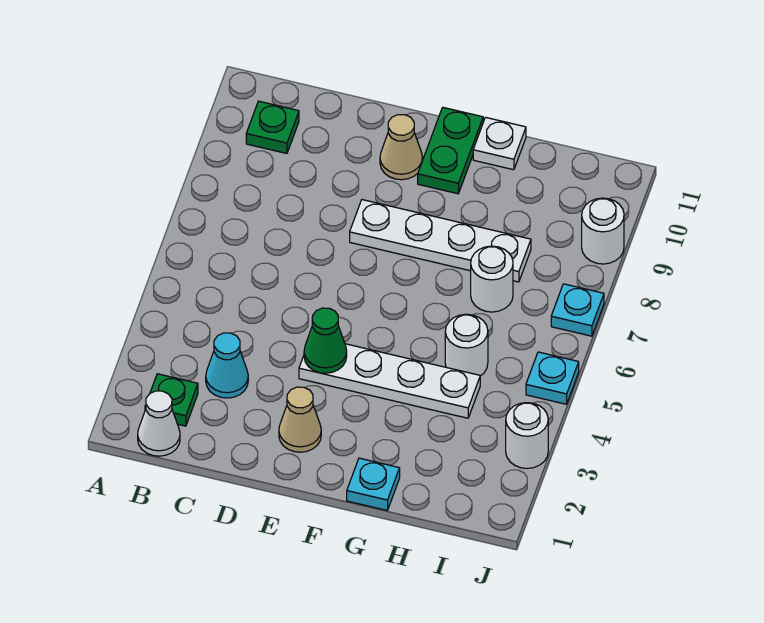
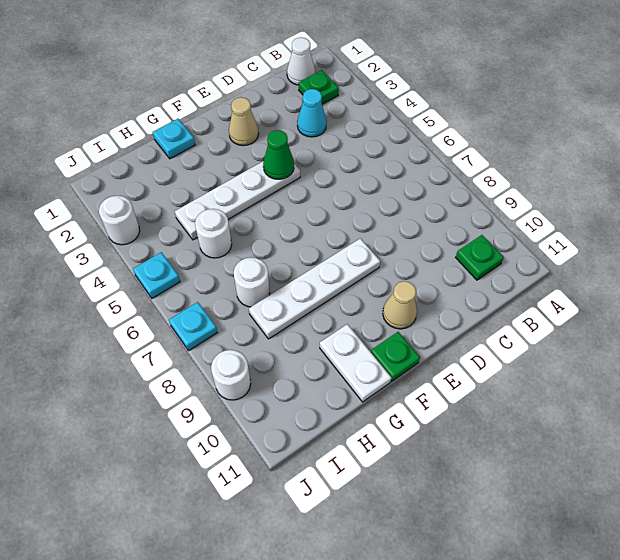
green plate F10:F11 level 1 -> green plate F11 level 1
white plate G11 level 1 -> white plate G10:G11 level 1

